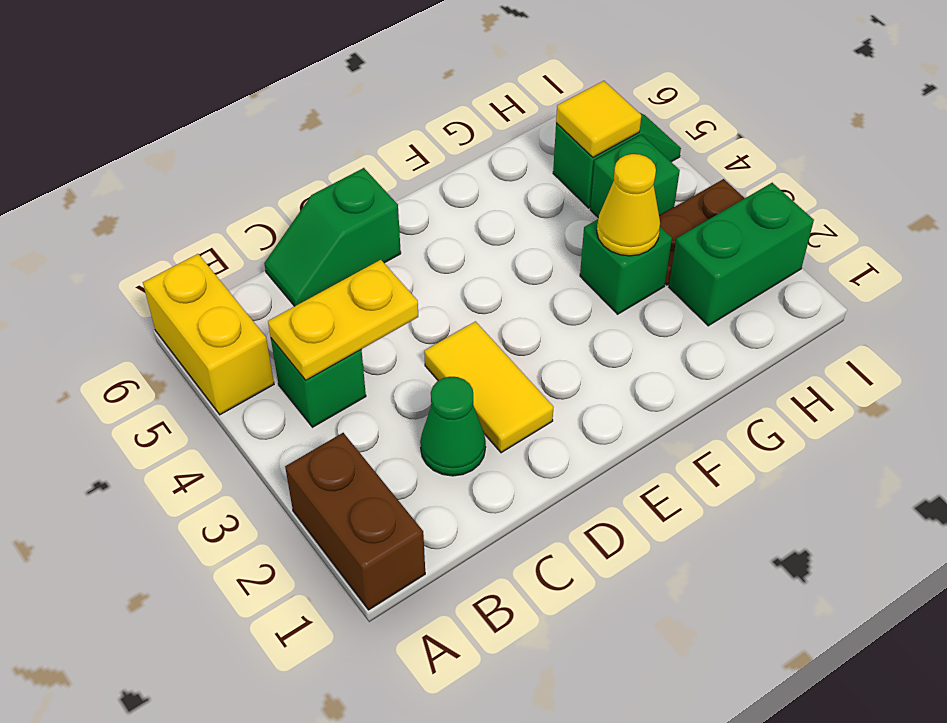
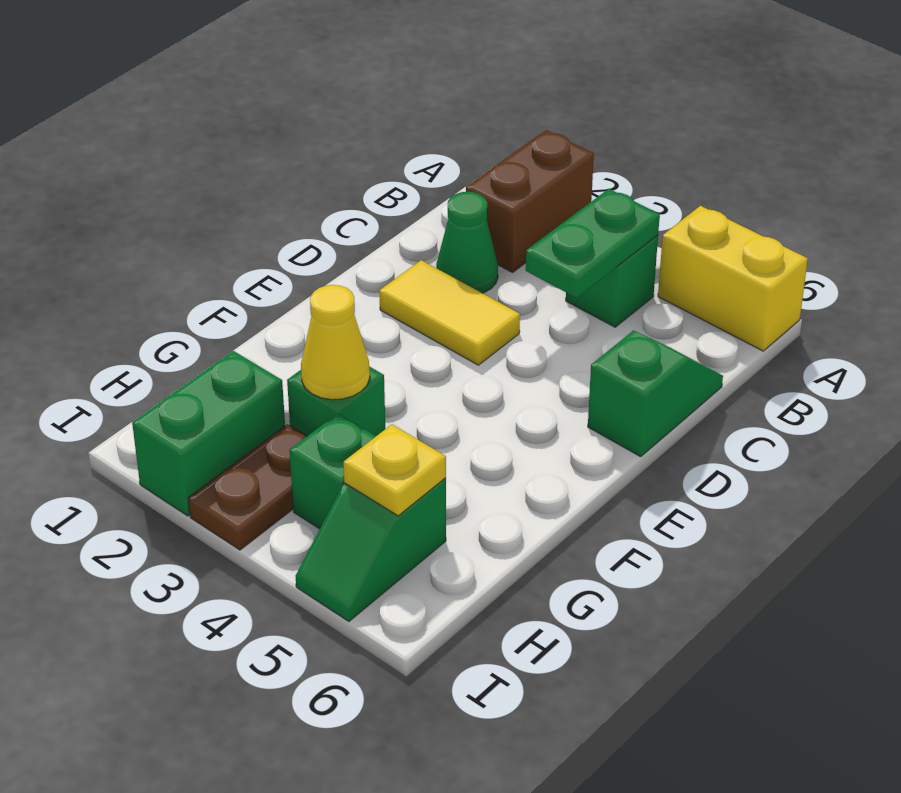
brown brick A1:A2 level 1 -> brown brick A2:B2 level 1
yellow plate B4:C4 level 2 -> green plate B4:C4 level 2
yellow tile H5 level 2 -> yellow plate H5 level 2

